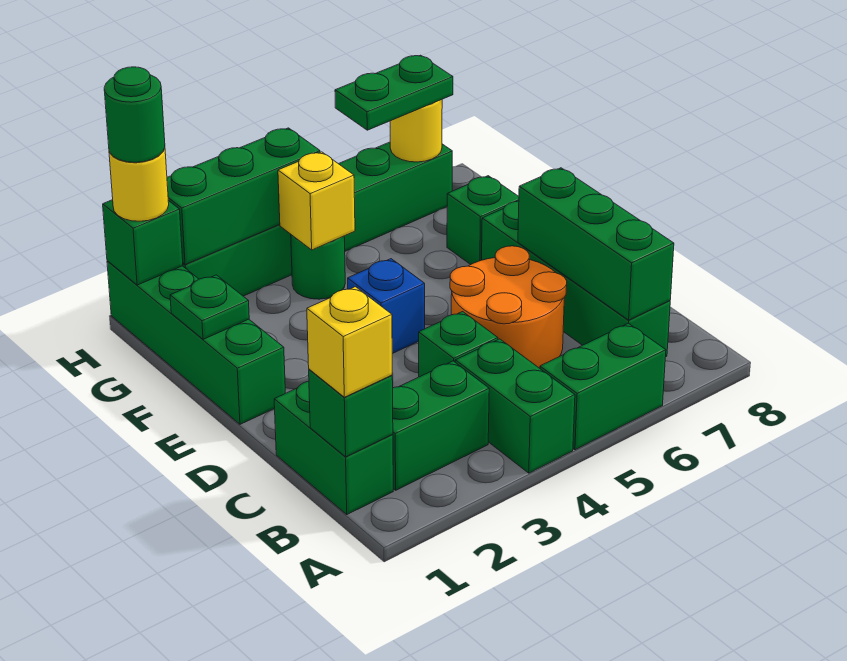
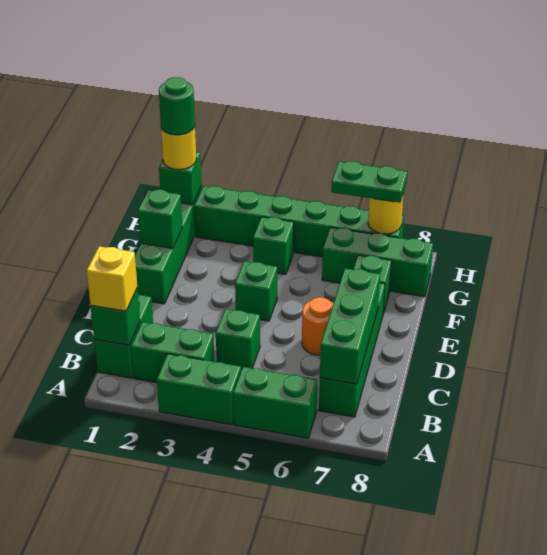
green brick A4:B4 level 1 -> green brick A3:A4 level 1
orange round brick C5:D6 level 1 -> orange round brick D6 level 1
blue brick E4 level 1 -> green brick E4 level 1
green plate F1 level 2 -> green brick F1 level 2
green round brick G4 level 1 -> green brick G4 level 1
yellow brick G4 level 2 -> none
green brick H2:H4 level 2 -> green brick G6:G8 level 1

